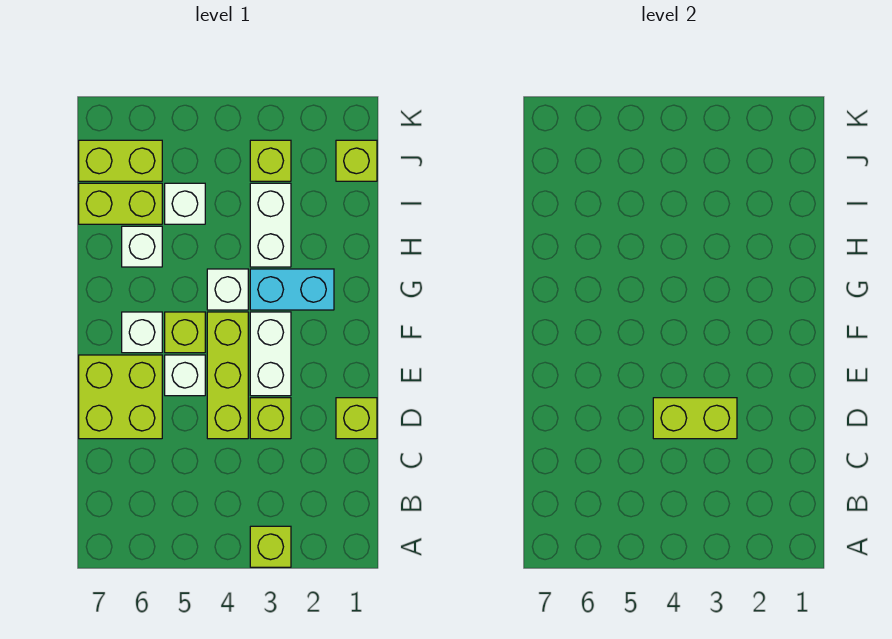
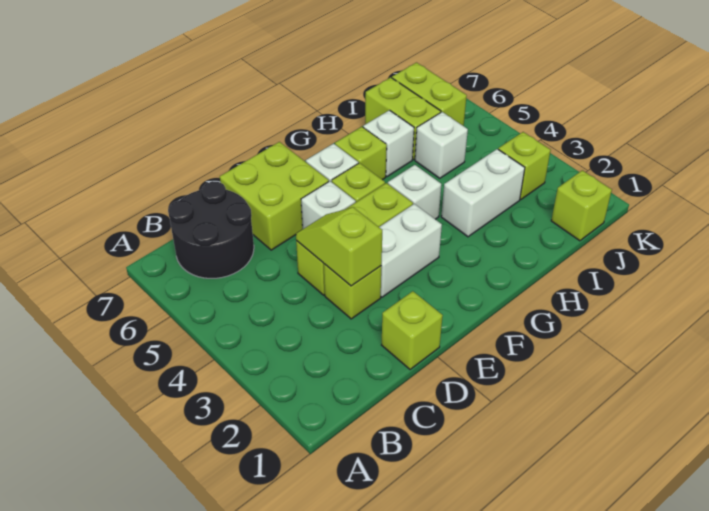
lime brick A3 level 1 -> lime brick G6 level 1
none -> black round brick B6:C7 level 1
lime brick D3:D4 level 2 -> lime slope D3:D4 level 2 top 3
cyan brick G2:G3 level 1 -> none

